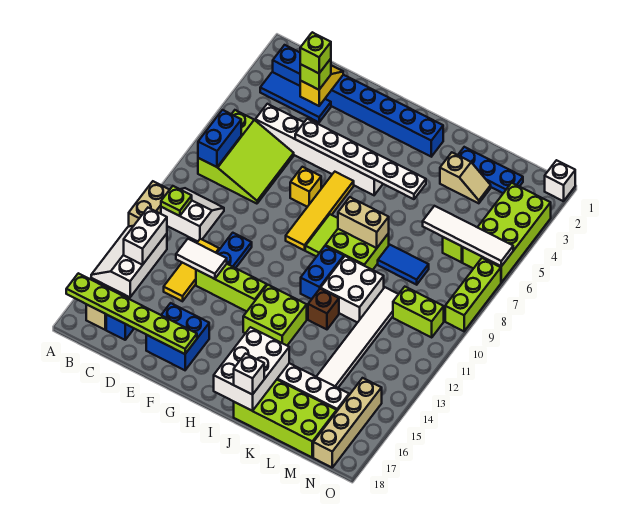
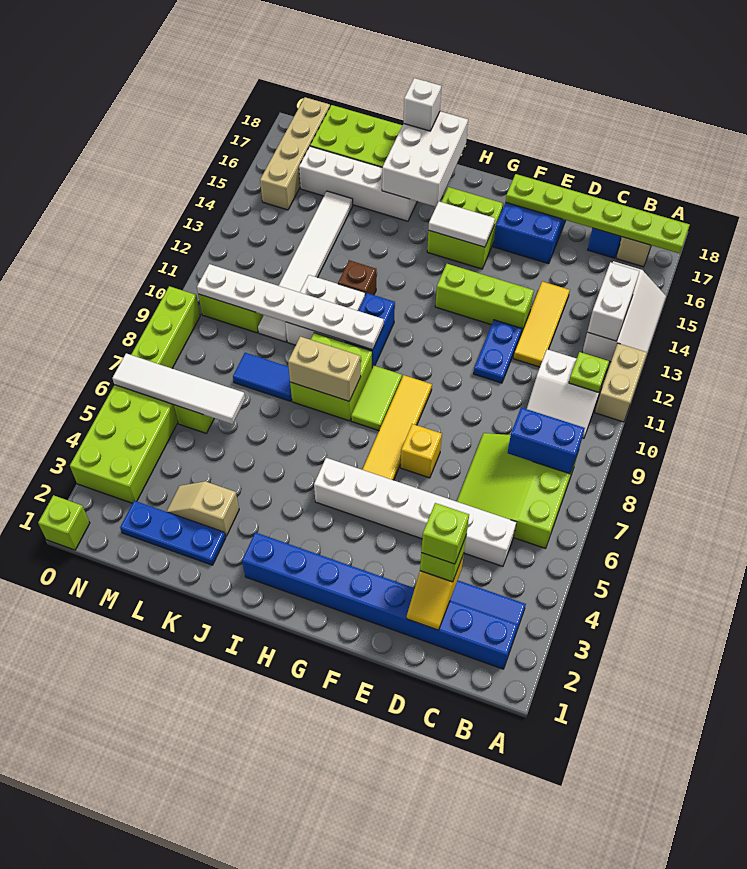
blue brick B7:B8 level 2 -> blue brick B8:C8 level 2
white tile D13:E13 level 2 -> white tile G15:H15 level 2
white plate E5:J5 level 2 -> white plate I10:N10 level 2
lime brick H13:I14 level 1 -> lime brick G15:H16 level 1
white brick O1 level 1 -> lime brick O1 level 1

